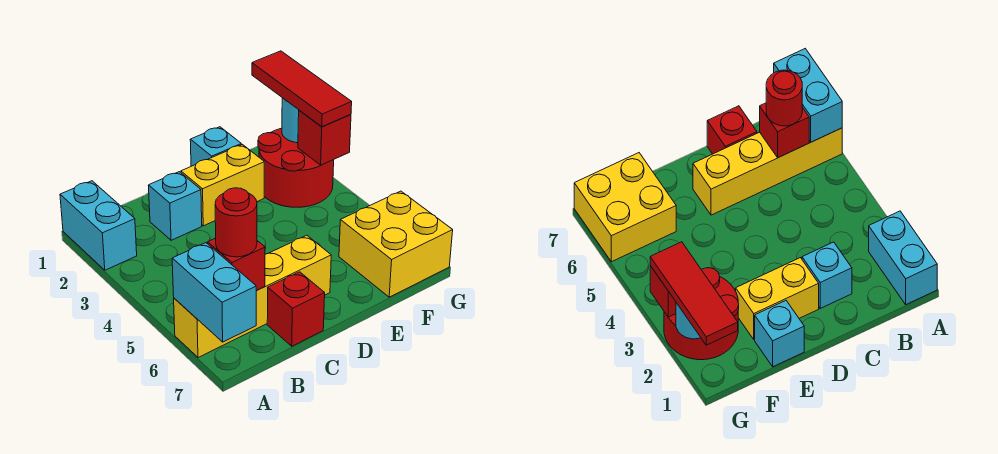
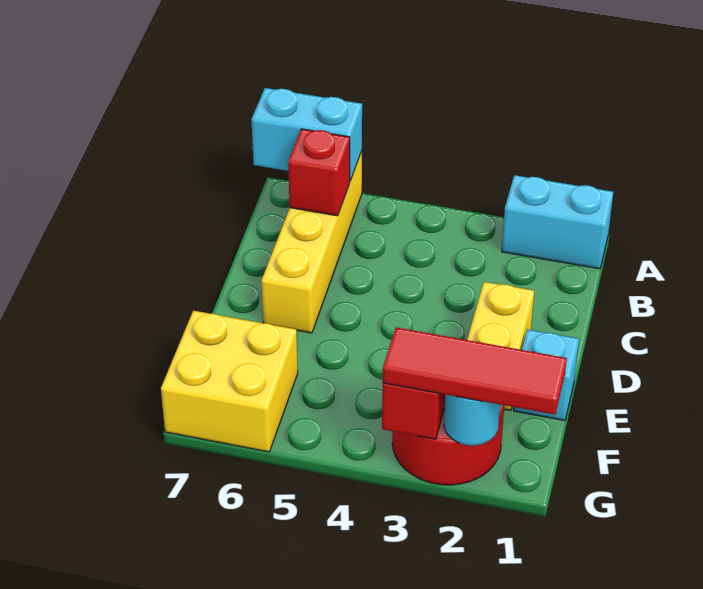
red round brick B6 level 3 -> none
cyan brick C2 level 1 -> none
red brick C7 level 1 -> none

